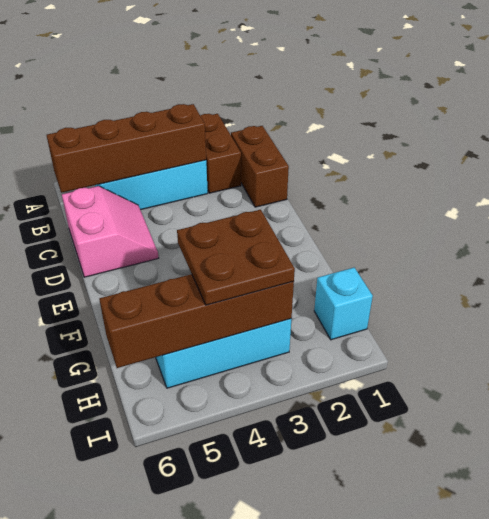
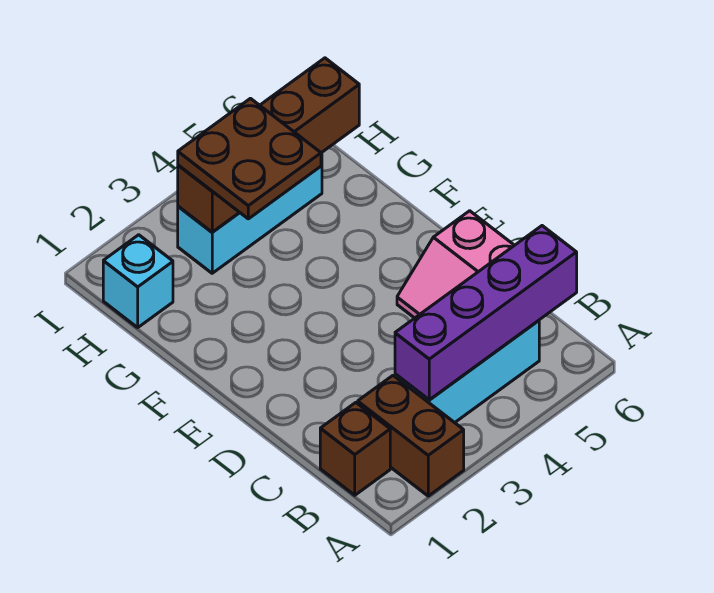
brown brick B1:C1 level 1 -> brown brick B1 level 1
brown brick B3:B6 level 2 -> purple brick B3:B6 level 2

